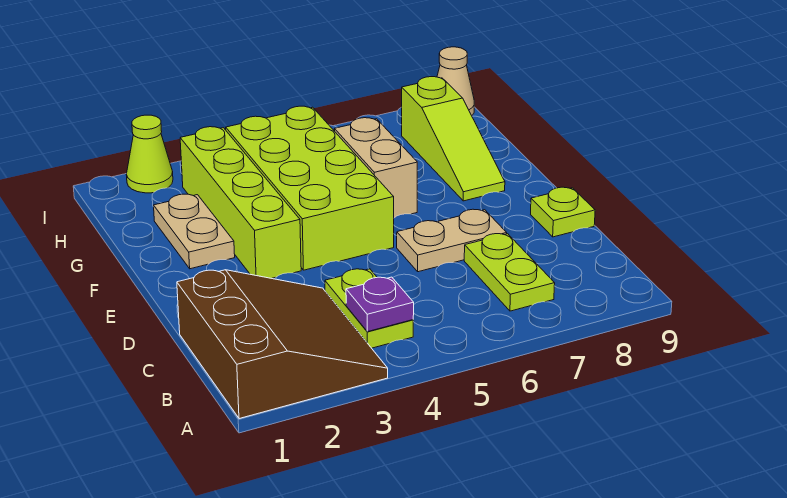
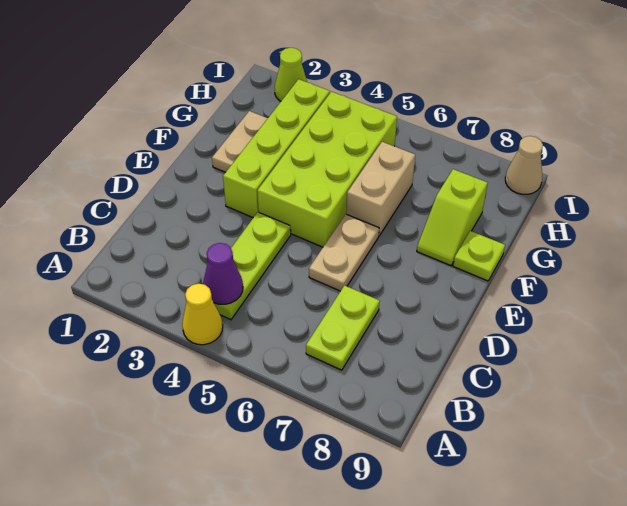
brown slope A1:C3 level 1 top 1 -> none
none -> yellow cone A4 level 1
lime plate B4:C4 level 1 -> lime plate B4:D4 level 1
purple plate B4 level 2 -> purple cone B4 level 2
tan plate D6:D7 level 1 -> tan plate D6:E6 level 1
lime plate D9 level 1 -> lime plate F9 level 1
lime slope F8:H8 level 1 top H -> lime slope F8:G8 level 1 top G

